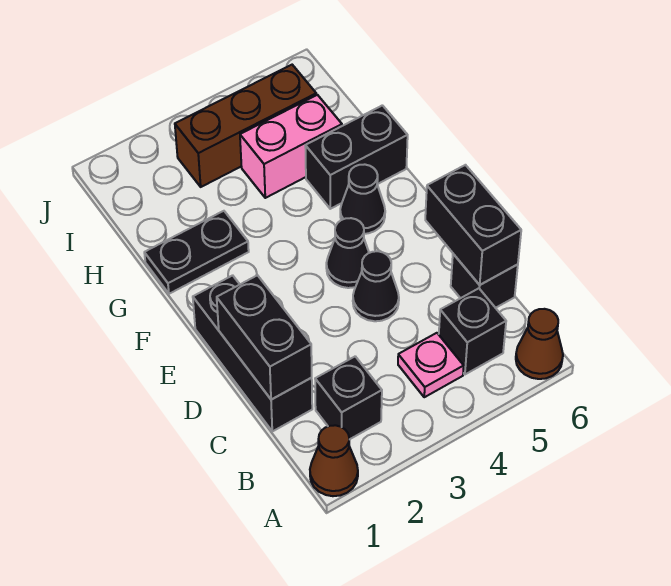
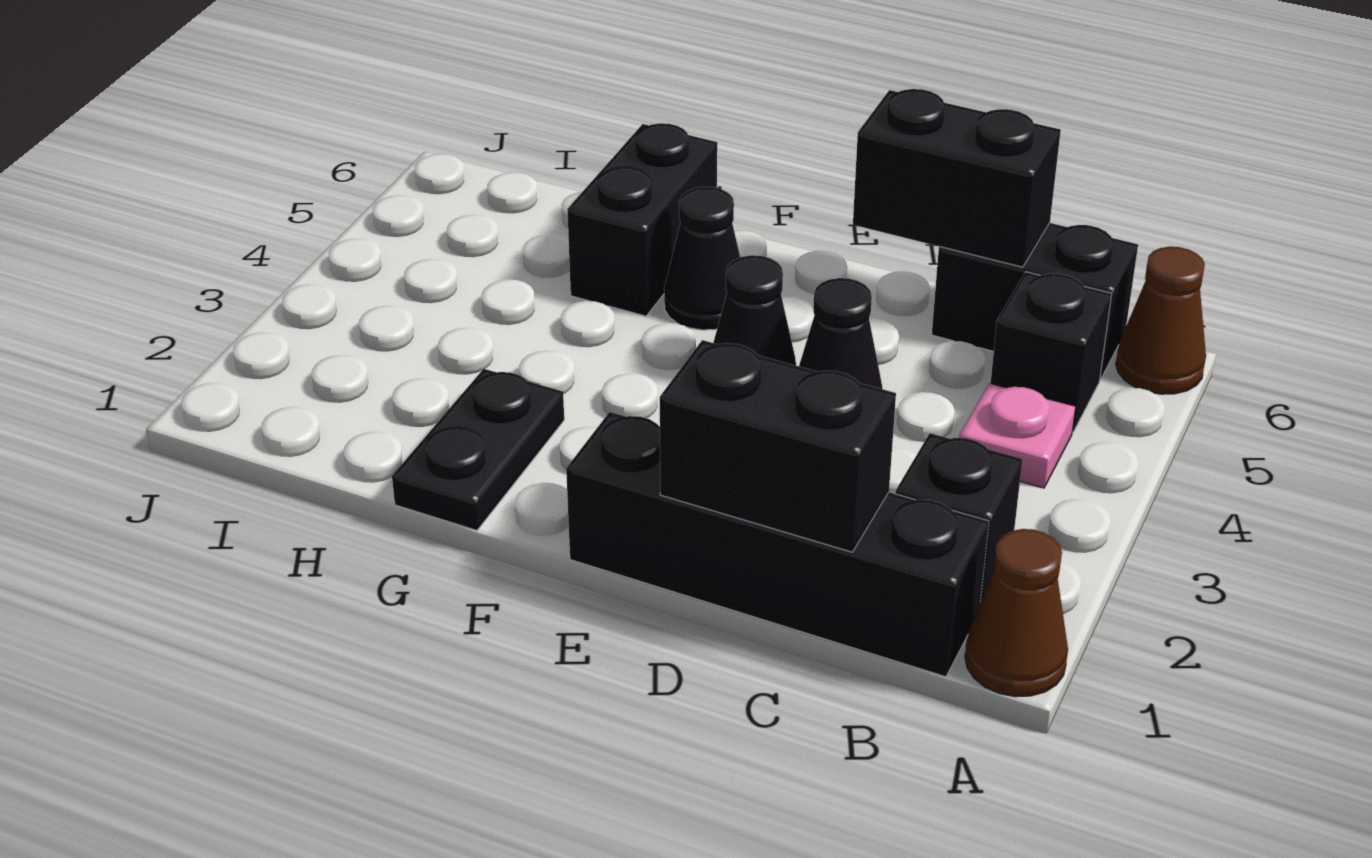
black brick C1:E1 level 1 -> black brick B1:E1 level 1
black brick C6 level 1 -> black brick B6:C6 level 1
pink brick H4:H5 level 1 -> none
brown brick I3:I5 level 1 -> none

